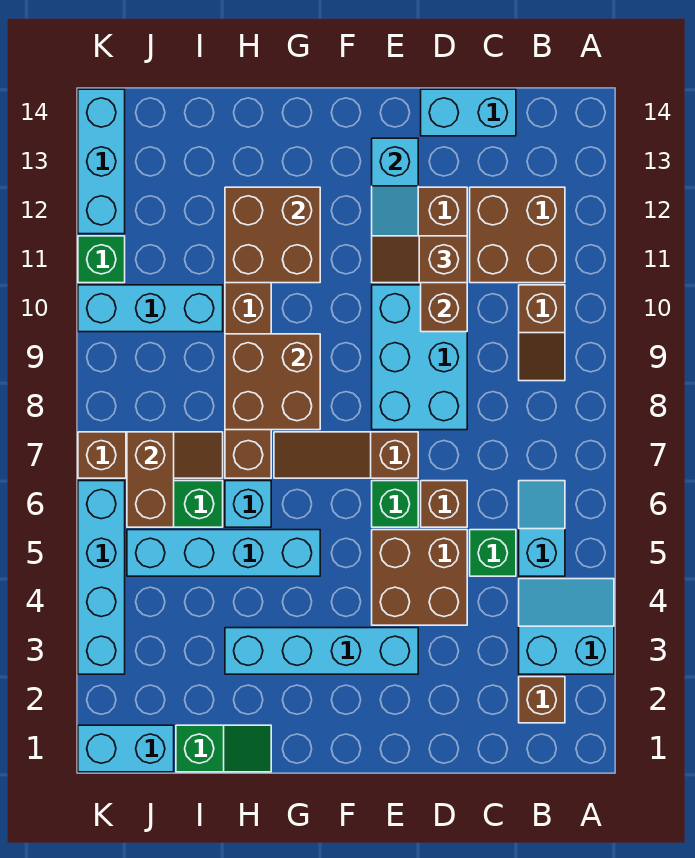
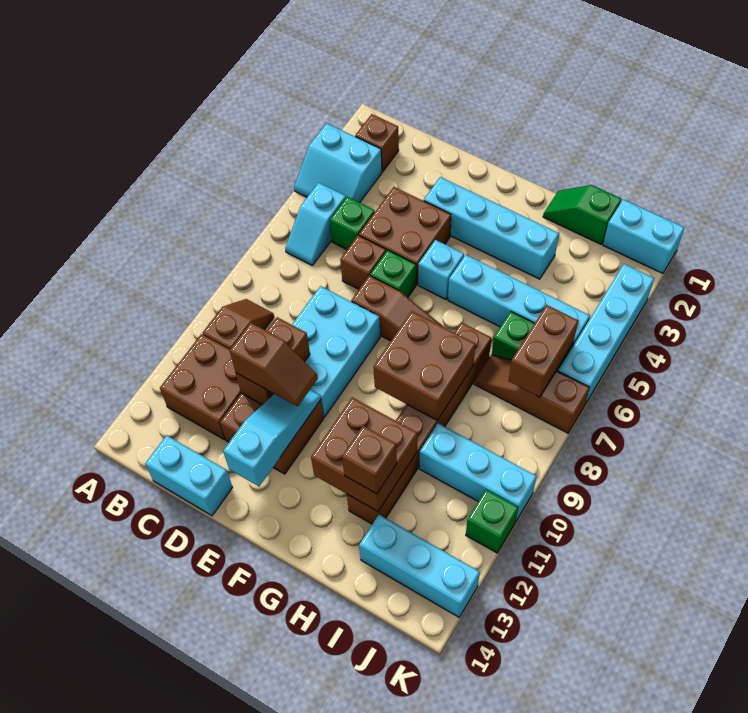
cyan brick H6 level 1 -> cyan brick F5 level 1
none -> brown brick H12 level 3
cyan brick K12:K14 level 1 -> cyan brick I13:K13 level 1

